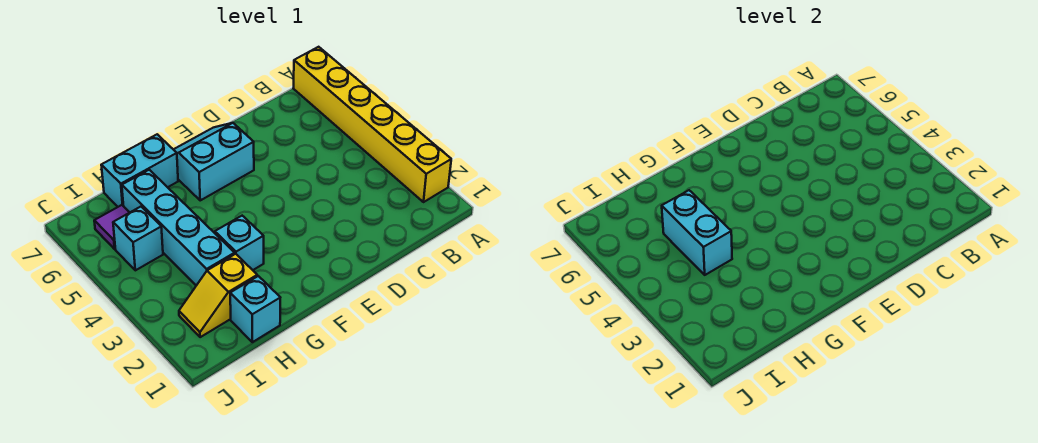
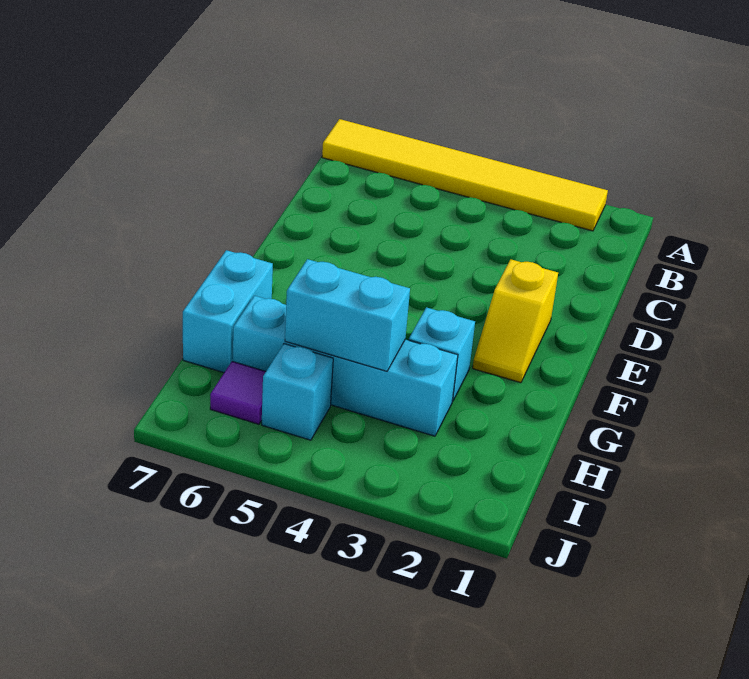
yellow brick A2:A7 level 1 -> yellow tile A2:A7 level 1
cyan slope E6:F7 level 1 top 6 -> none
cyan brick H1 level 1 -> none
yellow slope H2:I2 level 1 top H -> yellow slope E2:F2 level 1 top E

